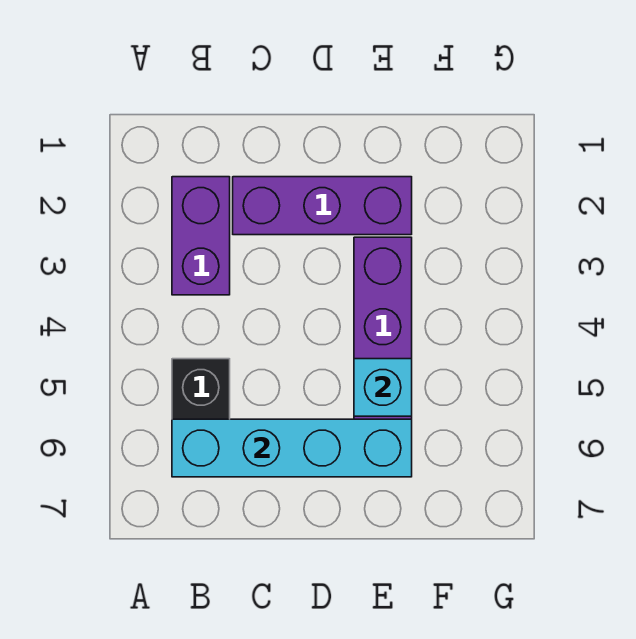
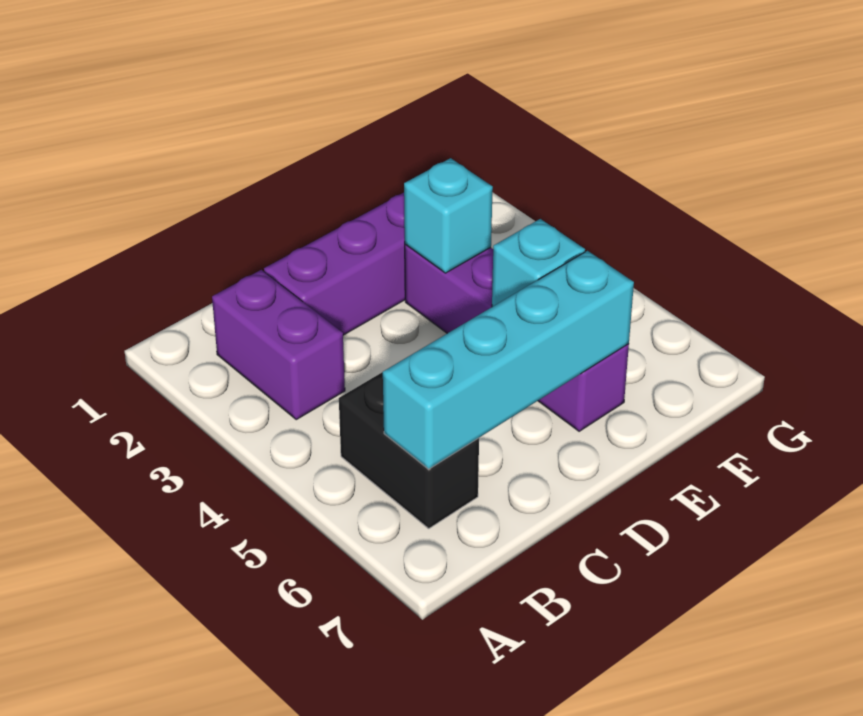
none -> cyan brick E3 level 2

